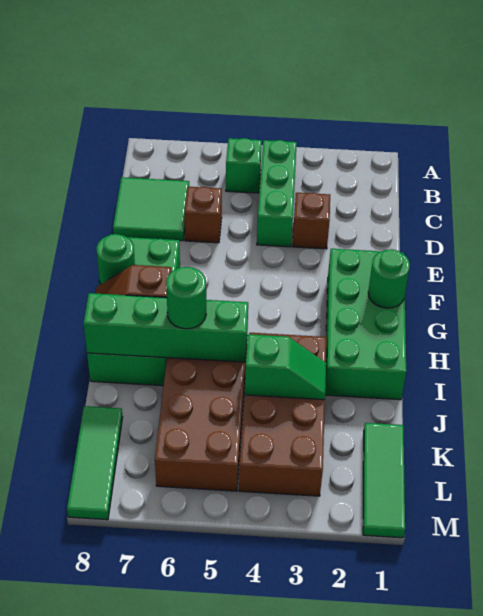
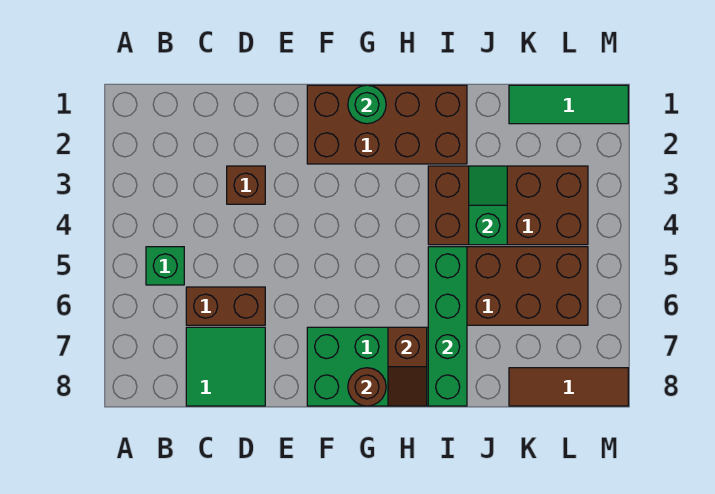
green brick B4:D4 level 1 -> none
brown brick D6 level 1 -> brown brick C6:D6 level 1
green brick F1:I2 level 1 -> brown brick F1:I2 level 1
green round brick G8 level 2 -> brown round brick G8 level 2
green round brick I6 level 3 -> none
green tile K8:M8 level 1 -> brown tile K8:M8 level 1

